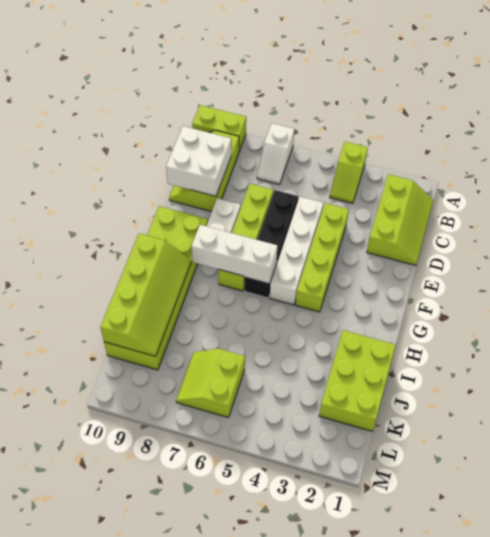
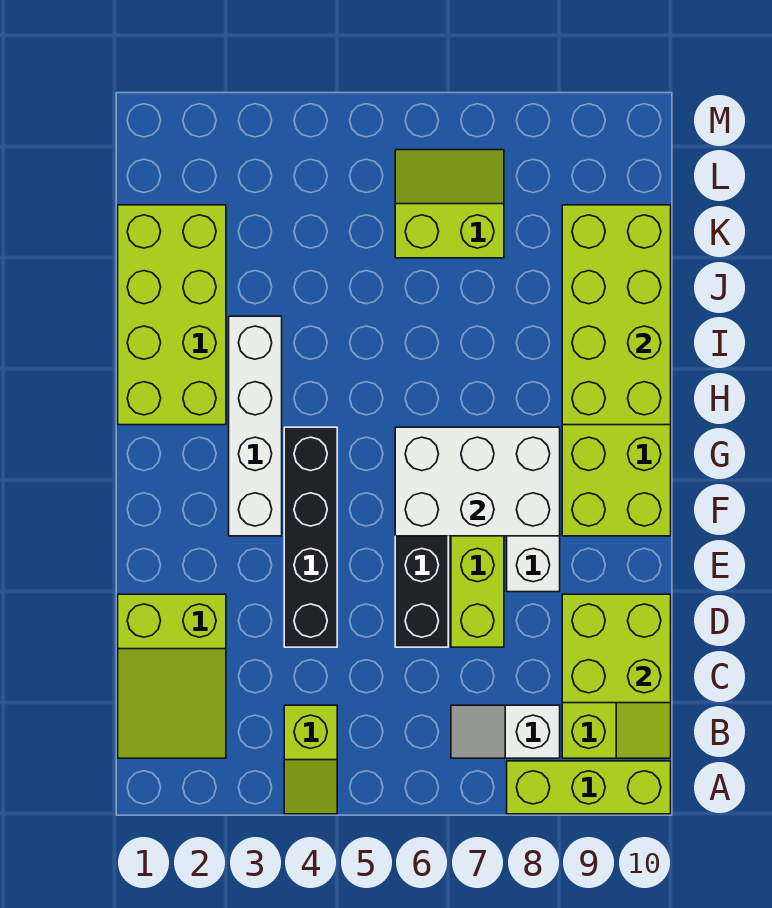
lime slope A4:B4 level 1 top A -> lime slope A4:B4 level 1 top B
white slope A7:B7 level 1 top A -> white slope B7:B8 level 1 top 8
lime brick A9:A10 level 1 -> lime brick A8:A10 level 1
lime slope B1:D2 level 1 top 2 -> lime slope B1:D2 level 1 top D
white brick C9:D10 level 2 -> lime brick C9:D10 level 2
lime brick D4:G4 level 1 -> black brick D4:G4 level 1
white brick D5:G5 level 1 -> white brick F3:I3 level 1
white brick G6:G8 level 2 -> white brick F6:G8 level 2
lime slope H9:K10 level 2 top 10 -> lime brick H9:K10 level 2
lime brick I1:K2 level 1 -> lime brick H1:K2 level 1
lime slope K6:L7 level 1 top 6 -> lime slope K6:L7 level 1 top K

